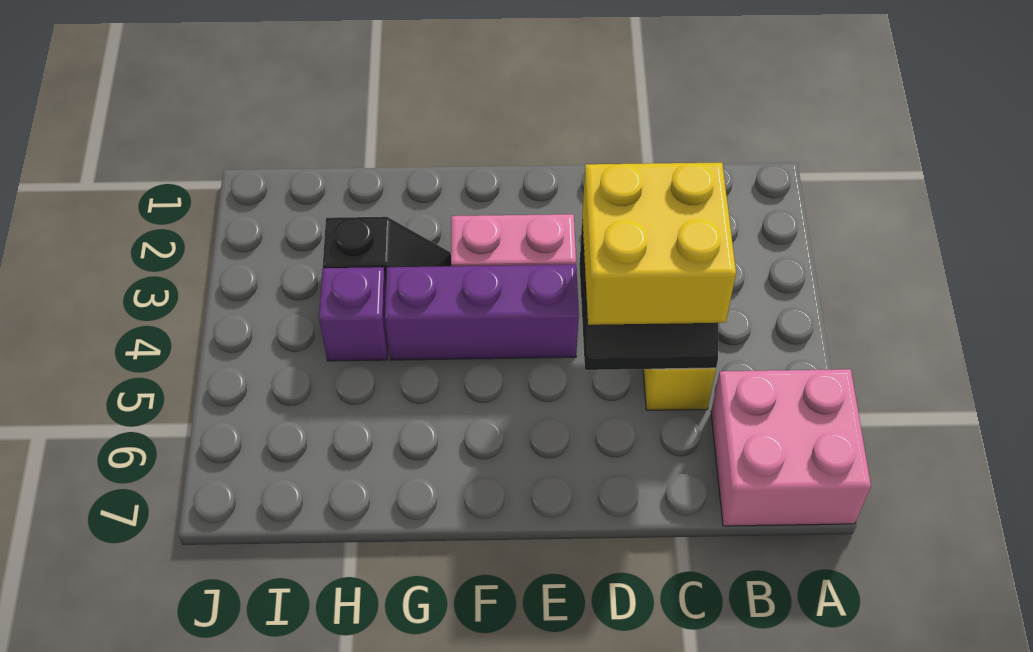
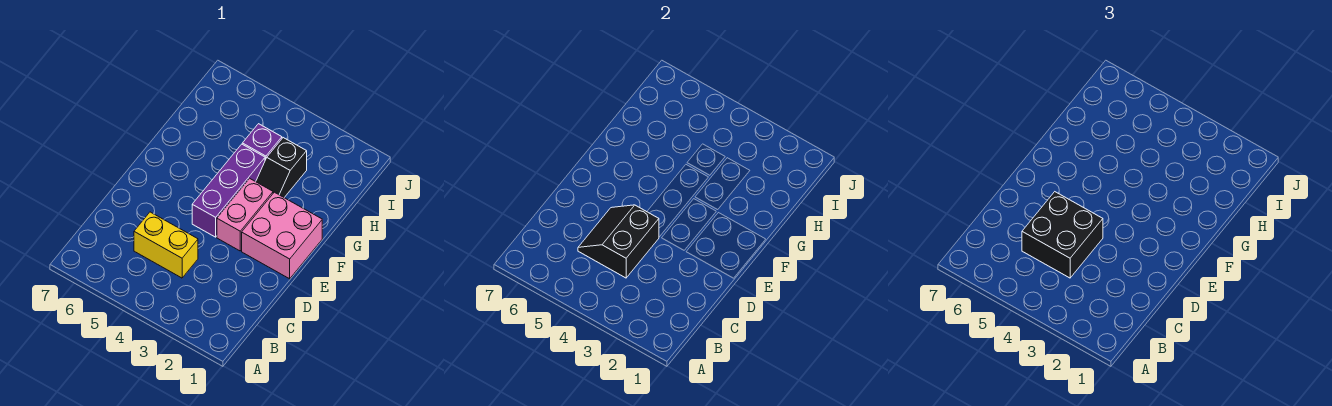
pink brick A6:B7 level 1 -> pink brick E1:F2 level 1
yellow brick C4:D5 level 3 -> black brick C4:D5 level 3

